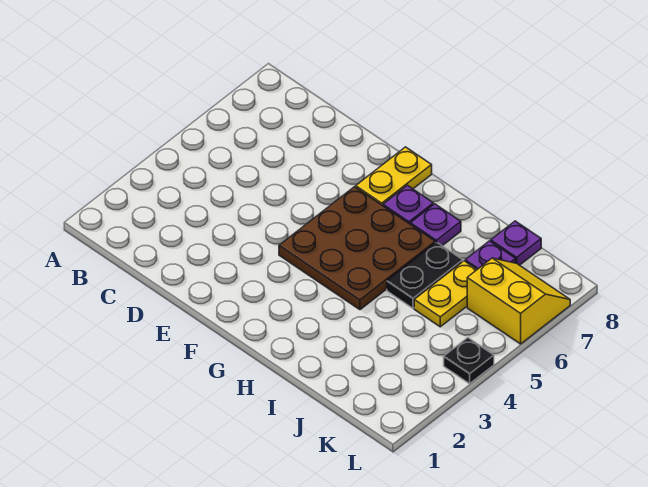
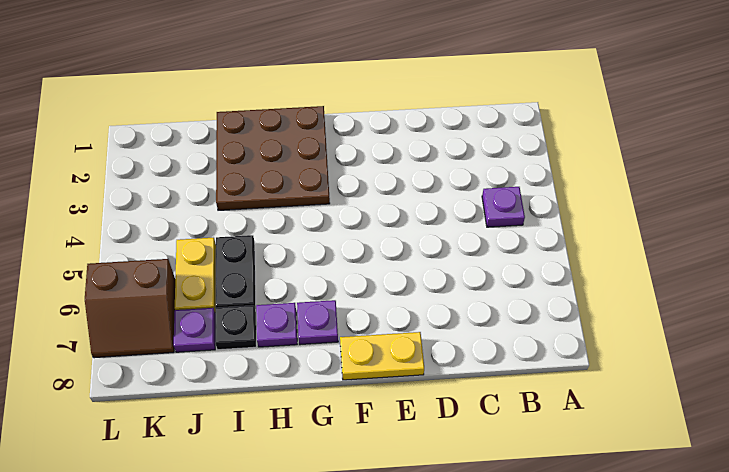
brown plate F4:H6 level 1 -> brown plate G1:I3 level 1
yellow plate F7:F8 level 1 -> yellow plate E8:F8 level 1
purple plate J8 level 1 -> purple plate B4 level 1
yellow slope K6:L7 level 1 top 6 -> brown slope K6:L7 level 1 top 6
black plate L4 level 1 -> black plate I7 level 1

